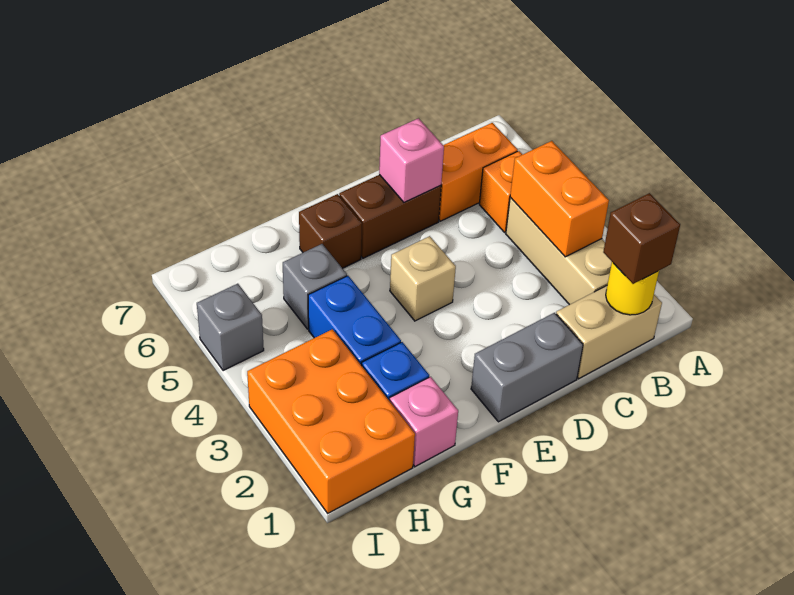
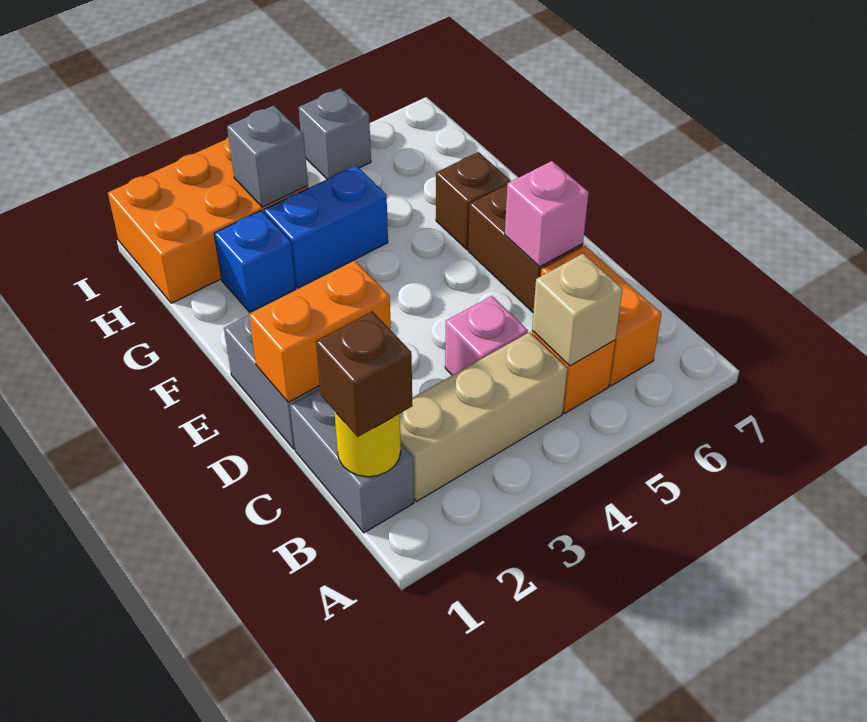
tan brick B1:C1 level 1 -> grey brick B1:C1 level 1
orange brick B3:B4 level 2 -> orange brick D1:D2 level 2
tan brick E4 level 1 -> tan brick B5 level 2
pink brick G1 level 1 -> pink brick C4 level 1
grey brick G5 level 1 -> grey brick H3 level 2

